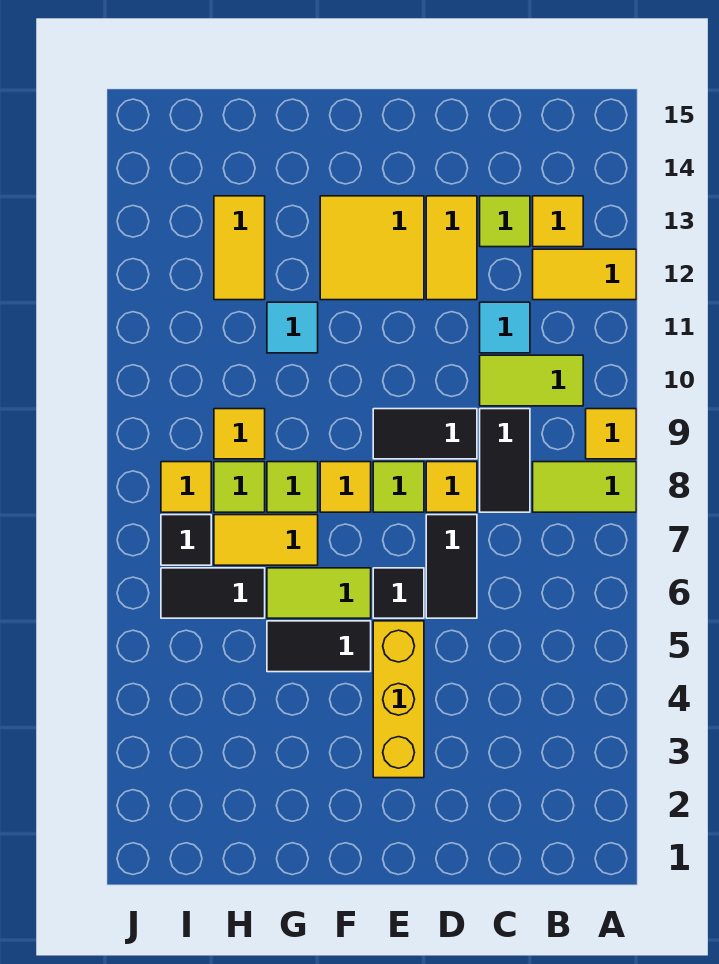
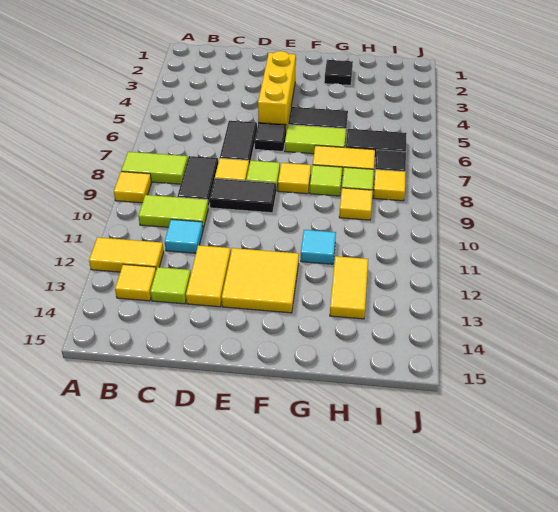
none -> black tile G2 level 1

